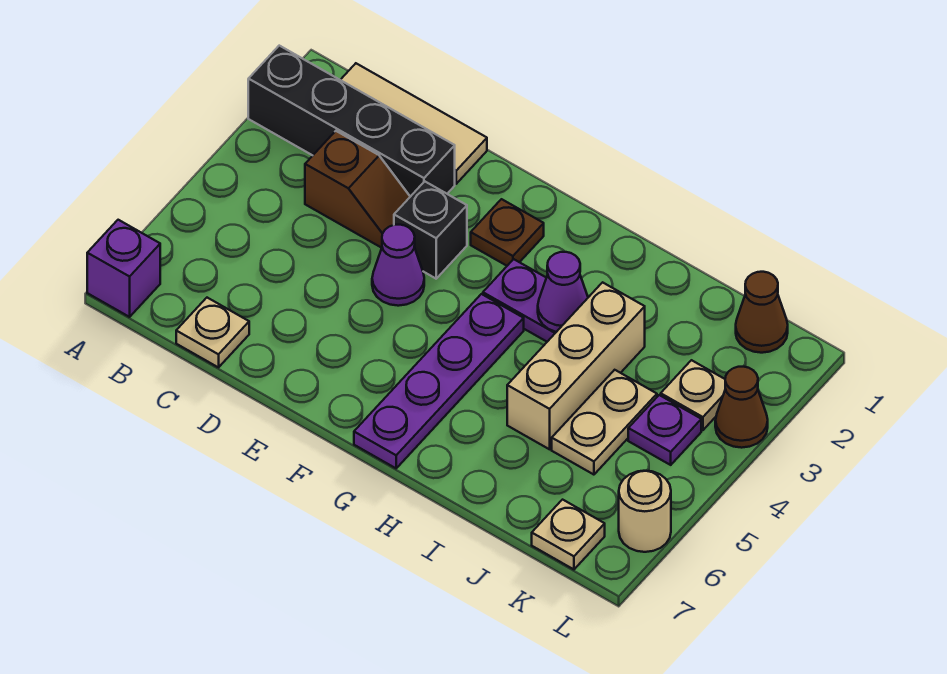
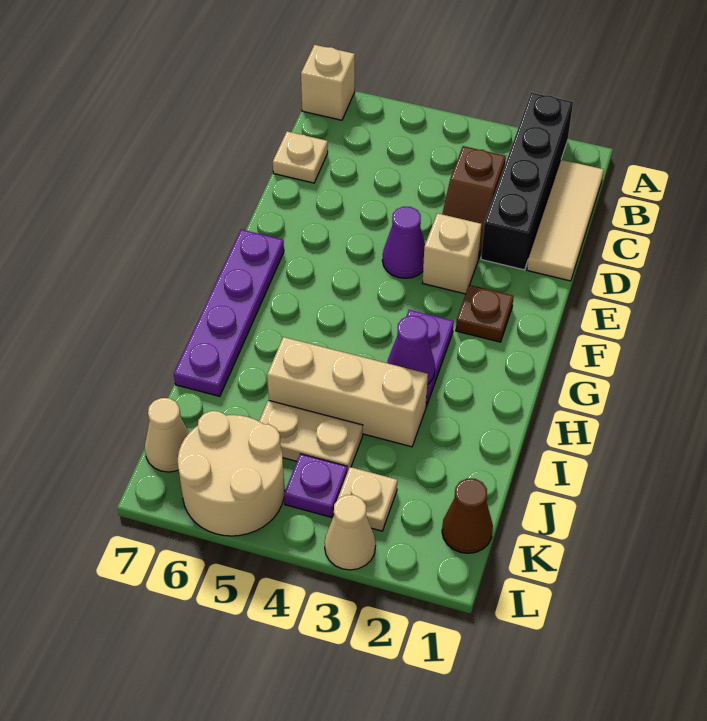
purple brick A7 level 1 -> tan brick A7 level 1
black brick E3 level 1 -> tan brick E3 level 1
purple plate G4:G7 level 1 -> purple plate F7:I7 level 1
tan plate K7 level 1 -> tan cone K7 level 1
brown cone L3 level 1 -> tan cone L3 level 1
tan round brick L6 level 1 -> tan round brick K5:L6 level 1

